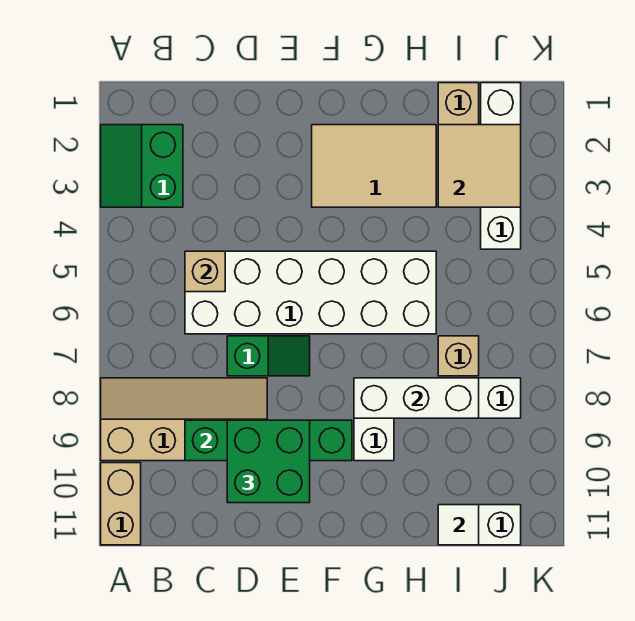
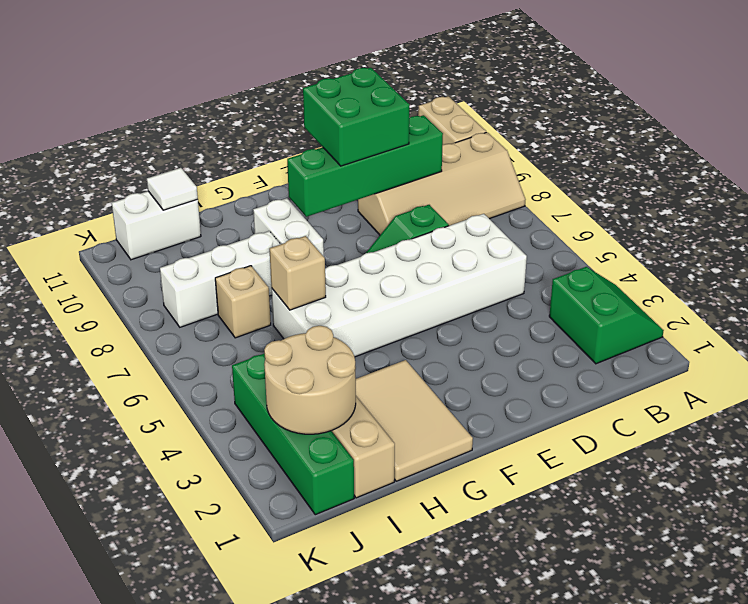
tan brick C5 level 2 -> tan brick H6 level 2
tan tile F2:H3 level 1 -> tan tile G1:H3 level 1
white brick G8:I8 level 2 -> none
tan tile I2:J3 level 2 -> tan round brick I2:J3 level 2
white brick J1:J4 level 1 -> green brick J1:J4 level 1

